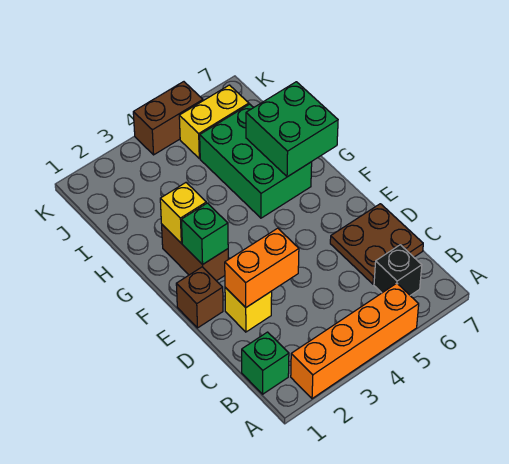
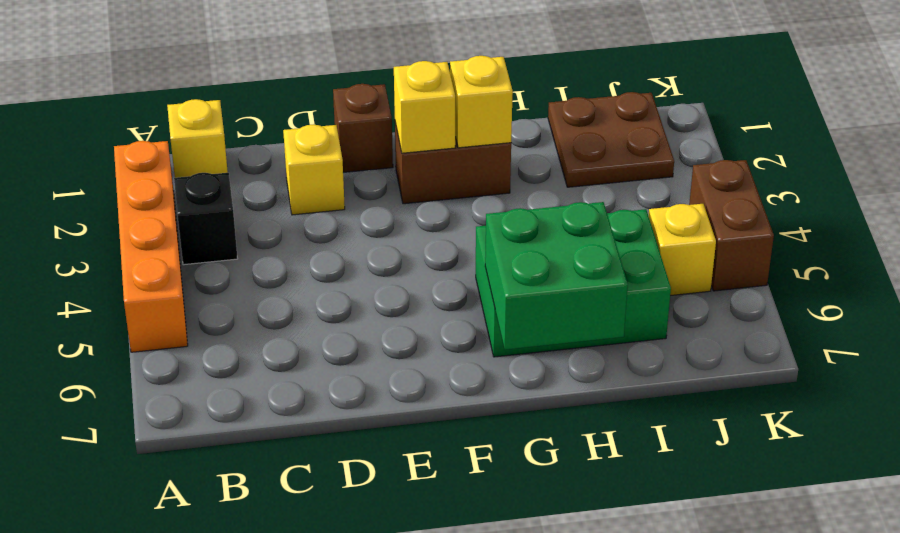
green brick B1 level 1 -> yellow brick B1 level 1
black brick B6 level 1 -> black brick B3 level 1
brown plate C6:D7 level 1 -> brown plate I1:J2 level 1
orange brick D2:D3 level 2 -> none
green brick F2 level 2 -> yellow brick F2 level 2
yellow brick J5:J6 level 1 -> yellow brick J5 level 1

